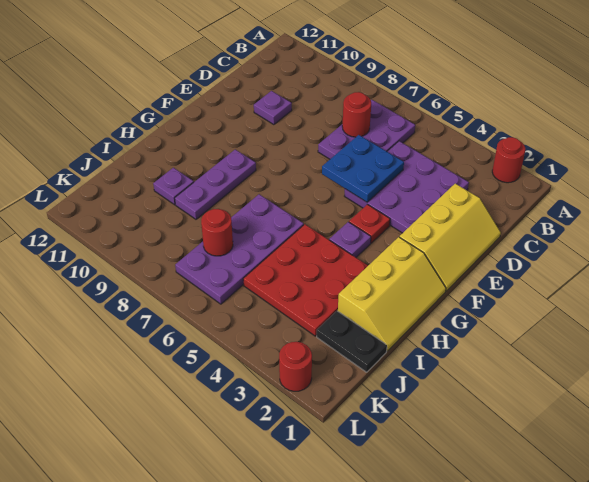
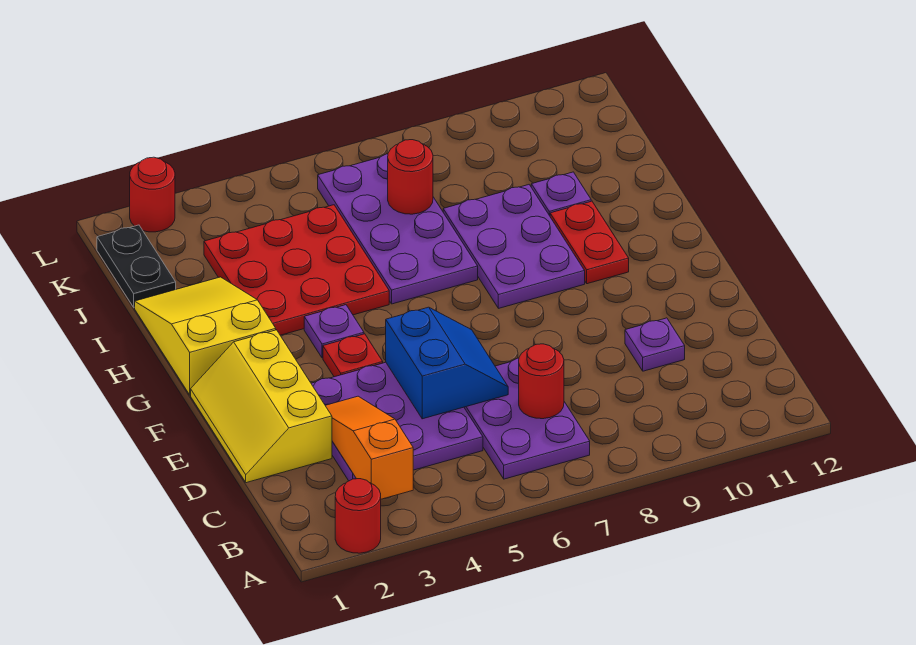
none -> orange slope B3:D3 level 2 top B
blue plate D5:E6 level 2 -> blue slope D5:E6 level 2 top 5
yellow slope G1:I2 level 1 top 2 -> yellow slope G1:I2 level 1 top G
purple plate G9:I9 level 1 -> purple plate G8:I9 level 1
none -> red plate G10:H10 level 1
black plate J1:J2 level 1 -> black plate J1:K1 level 1

